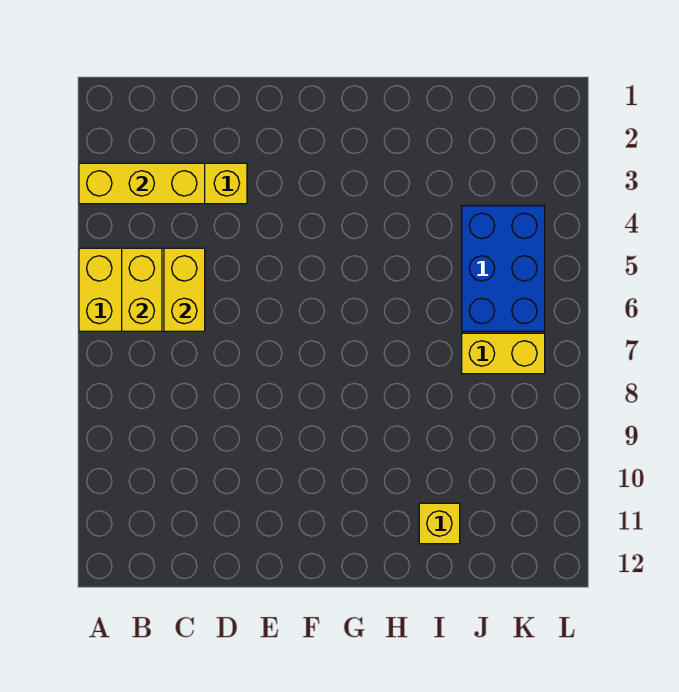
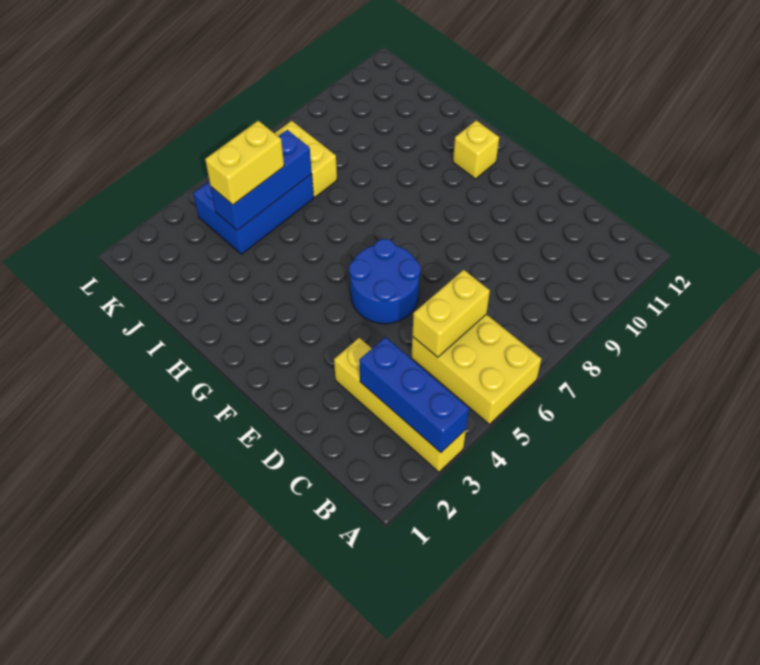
yellow brick A3:C3 level 2 -> blue brick A3:C3 level 2
yellow brick B5:B6 level 2 -> yellow brick J4:J5 level 3
none -> blue round brick E5:F6 level 1
yellow brick I11 level 1 -> yellow brick G11 level 1
none -> blue brick J4:J6 level 2

